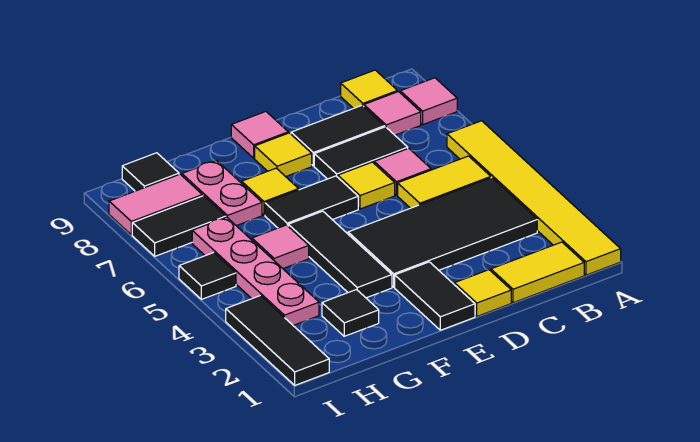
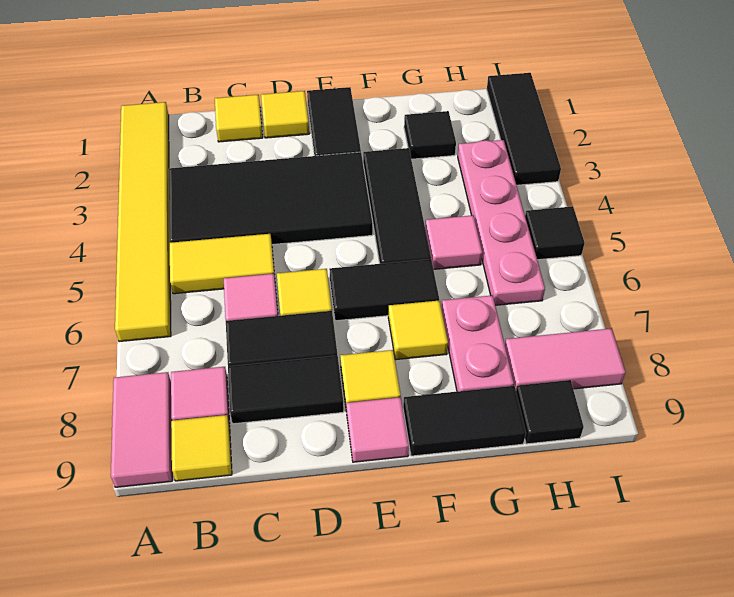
pink tile A8 level 1 -> pink tile A8:A9 level 1
yellow tile B1:C1 level 1 -> yellow tile C1 level 1
black tile H7:I7 level 1 -> black tile F9:G9 level 1

